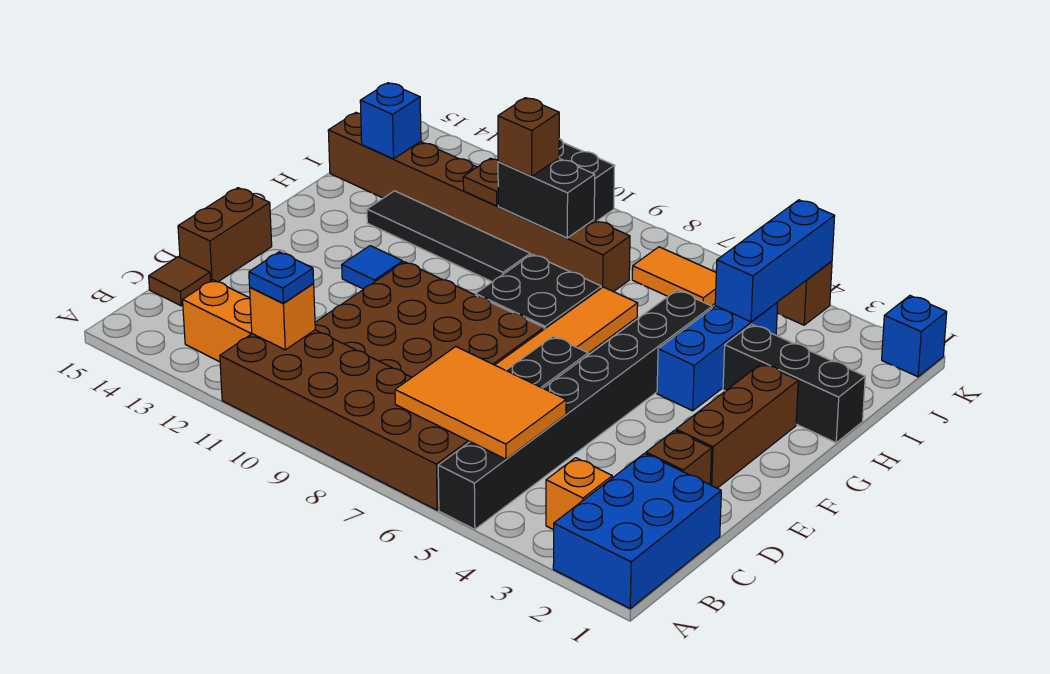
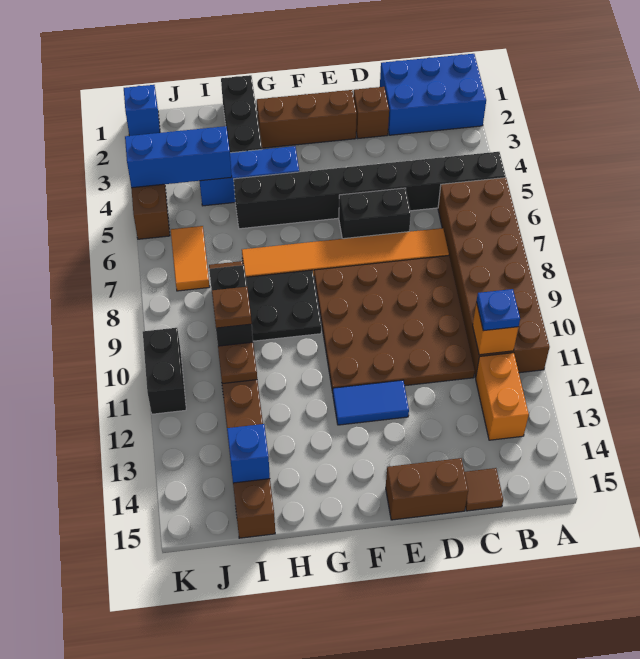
orange brick B3 level 1 -> none
orange tile B5:C7 level 2 -> none
blue tile F12 level 1 -> blue tile E12:F12 level 1
black tile H10:H13 level 1 -> none
brown brick I10 level 3 -> brown plate I10 level 3

